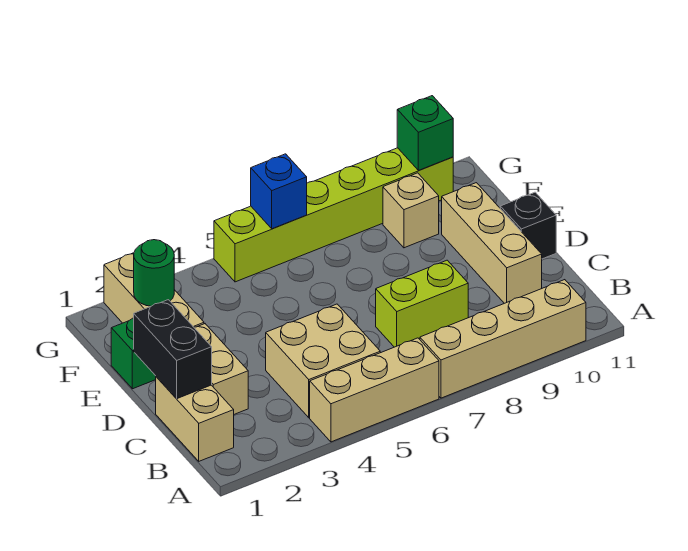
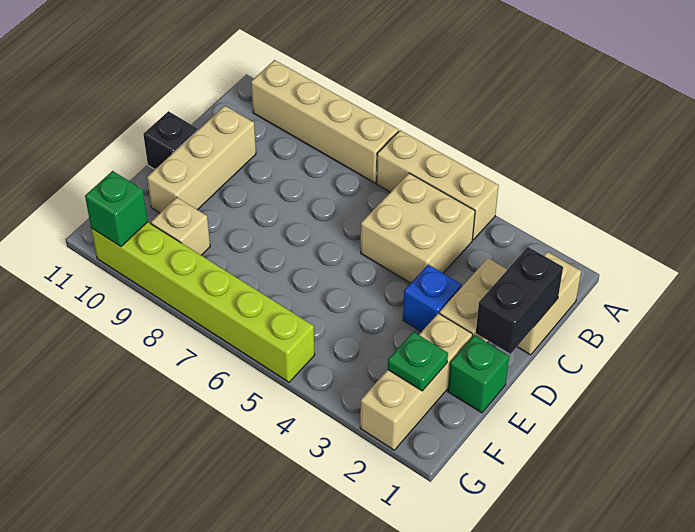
lime brick C7:C8 level 1 -> none
green round brick F2 level 2 -> green plate F2 level 2
blue brick G6 level 2 -> blue brick D3 level 1

